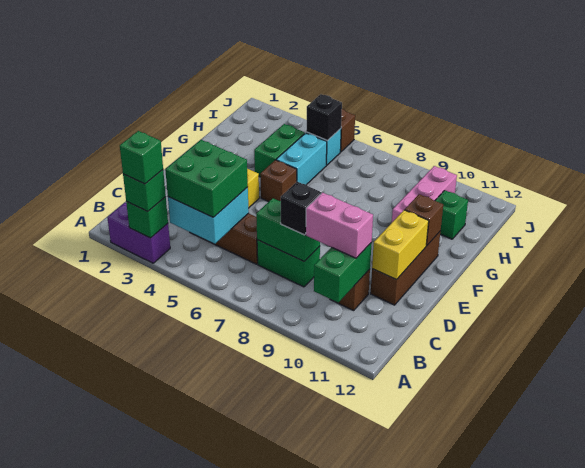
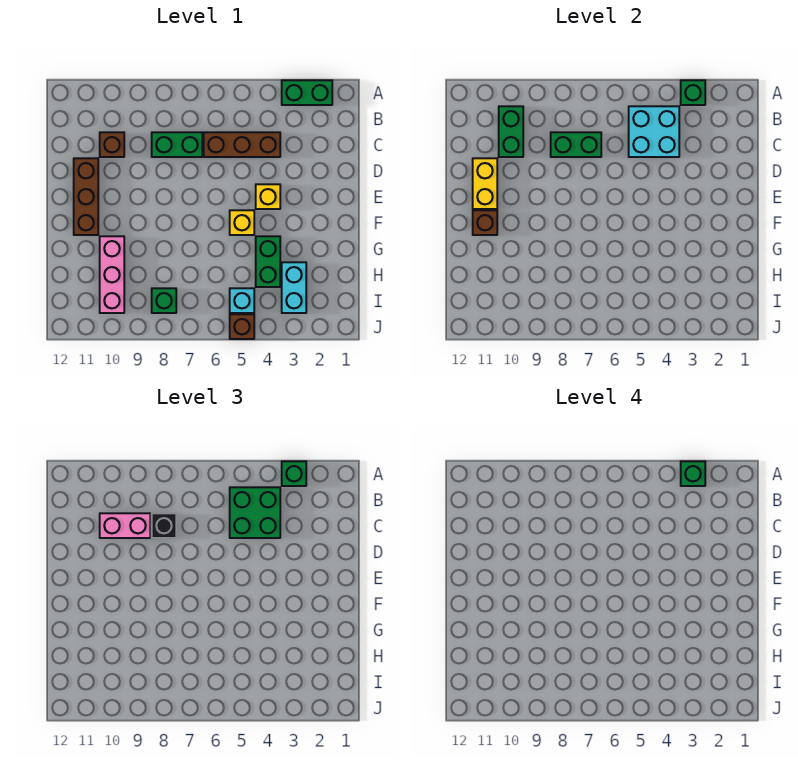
purple brick A2:A3 level 1 -> green brick A2:A3 level 1
brown brick F5 level 1 -> yellow brick F5 level 1
cyan brick G5:H5 level 1 -> cyan brick H3:I3 level 1
green brick H11 level 1 -> green brick I8 level 1
black brick I5 level 2 -> none

